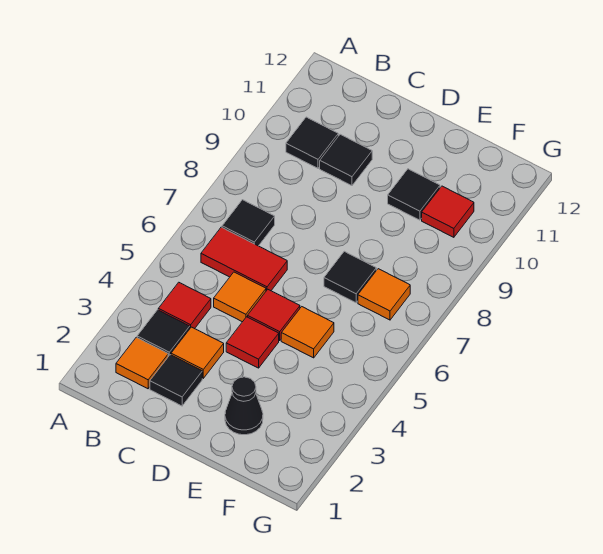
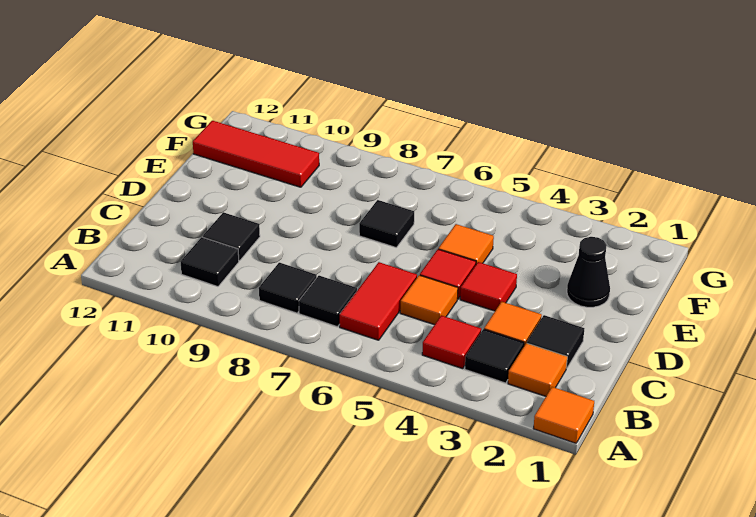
black tile E10 level 1 -> black tile B8 level 1
orange tile F7 level 1 -> orange tile A1 level 1
red tile F10 level 1 -> red tile F10:F12 level 1

